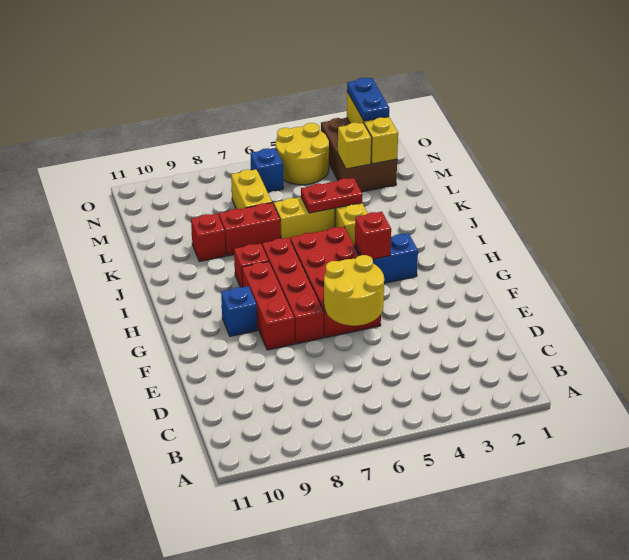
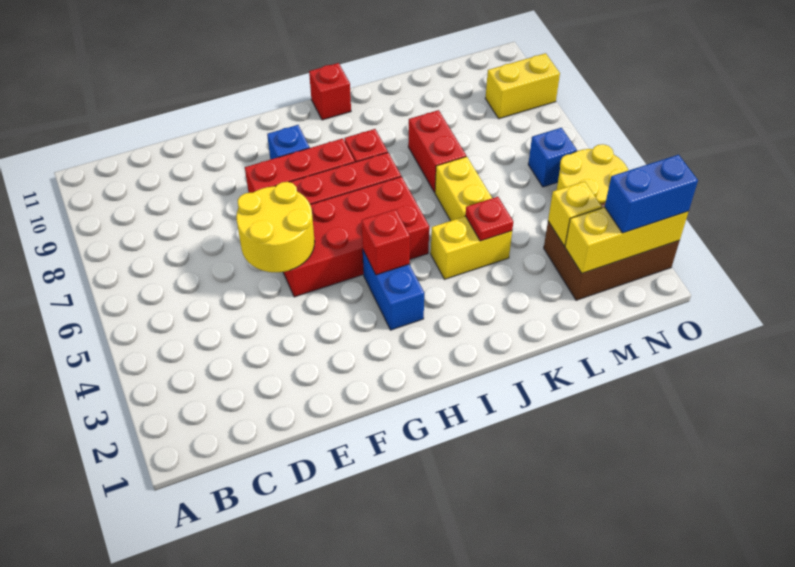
red plate K4:K5 level 2 -> red plate K4 level 2
red brick K9 level 1 -> red brick I11 level 1
yellow brick L7:M7 level 1 -> yellow brick N9:O9 level 1
blue plate N2:O2 level 3 -> blue brick N2:O2 level 3

